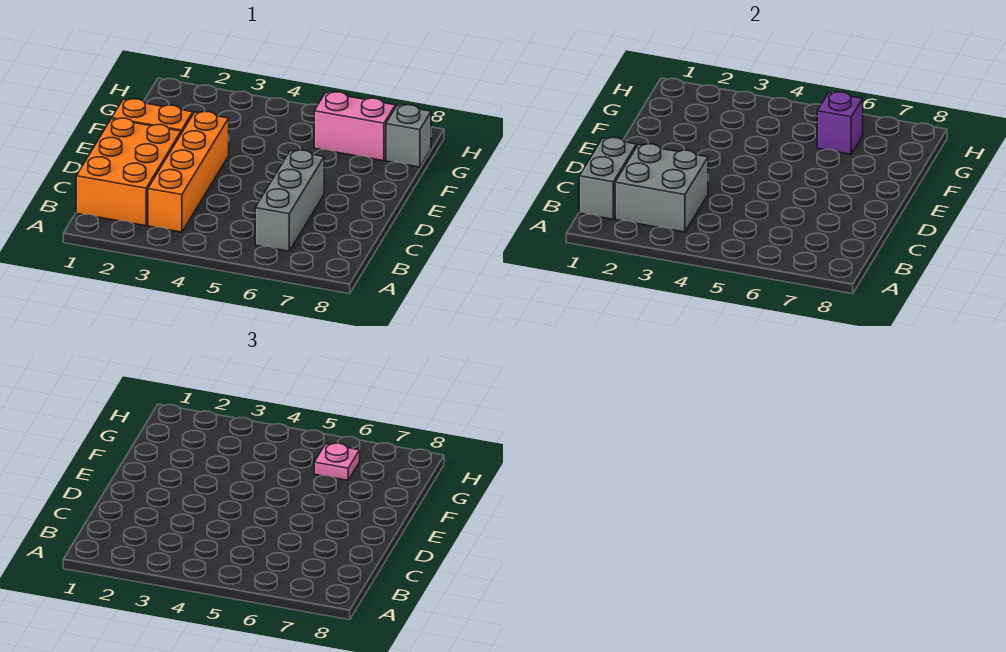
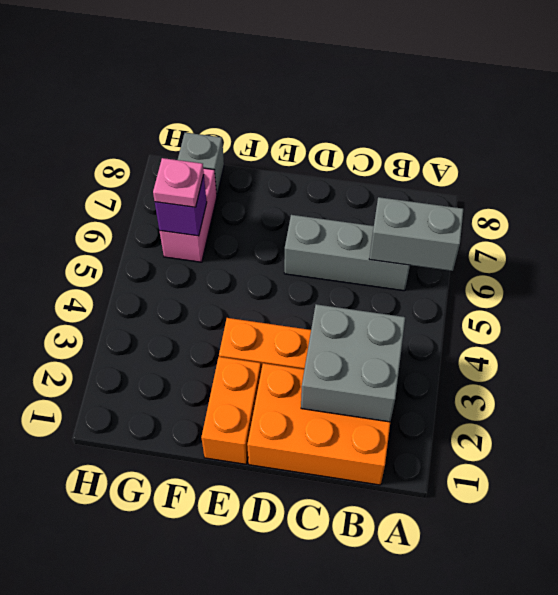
grey brick B1:C1 level 2 -> grey brick A6:B6 level 2

